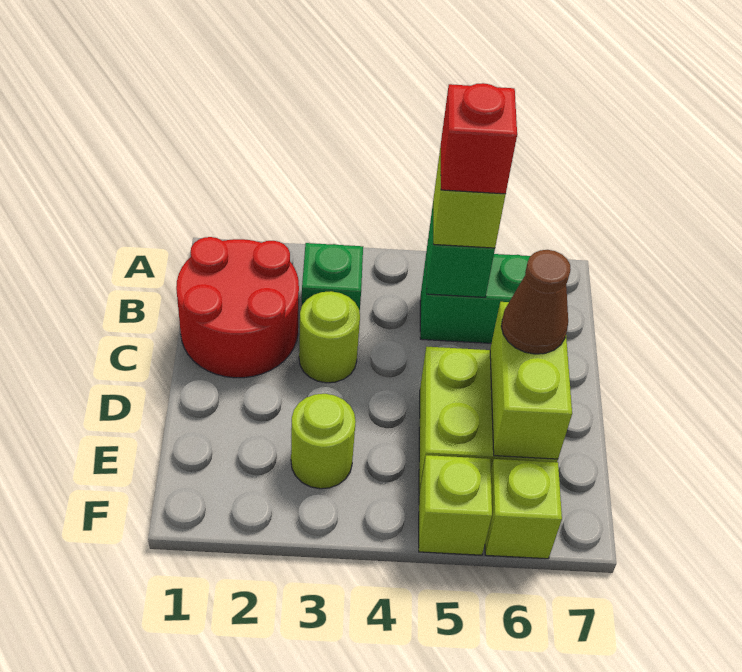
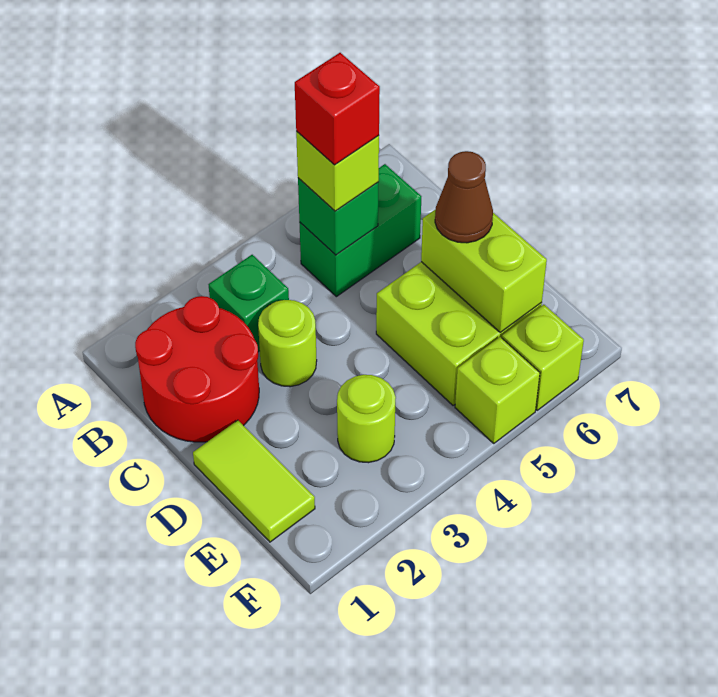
none -> lime tile D1:E1 level 1

